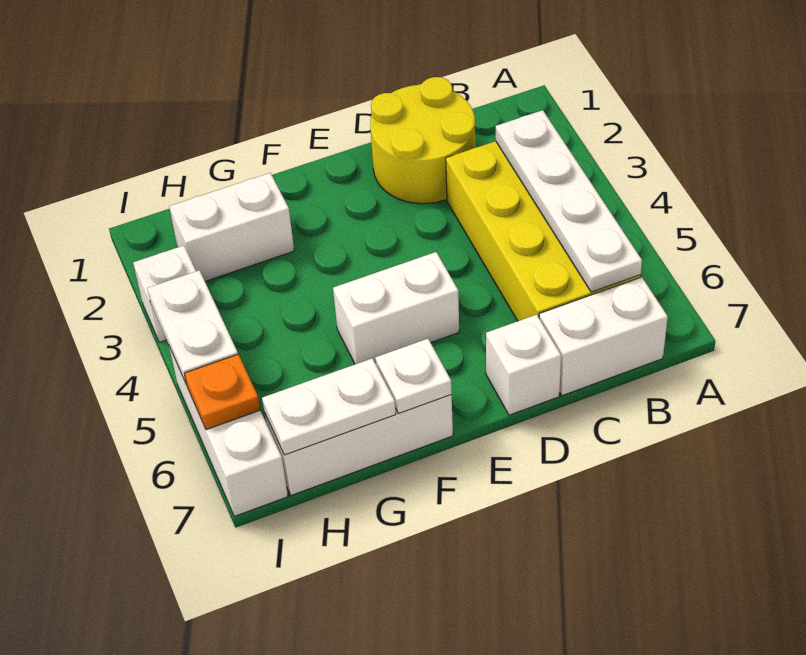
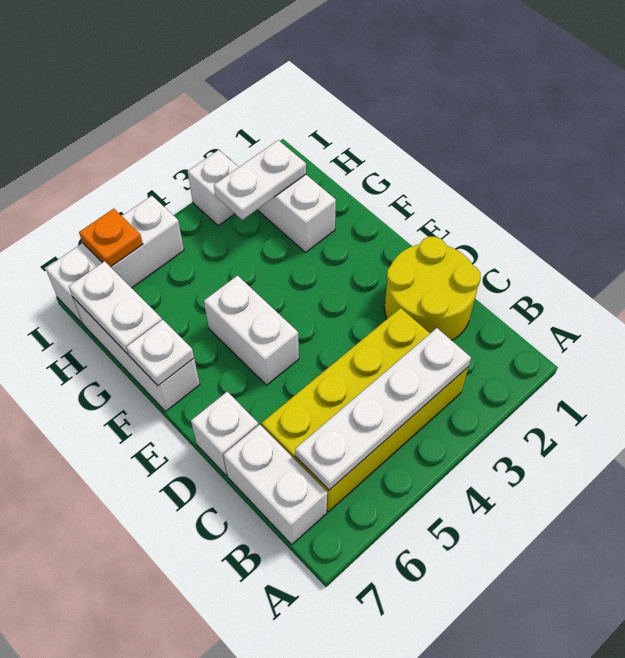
white plate I4:I5 level 2 -> white plate H2:H3 level 2

